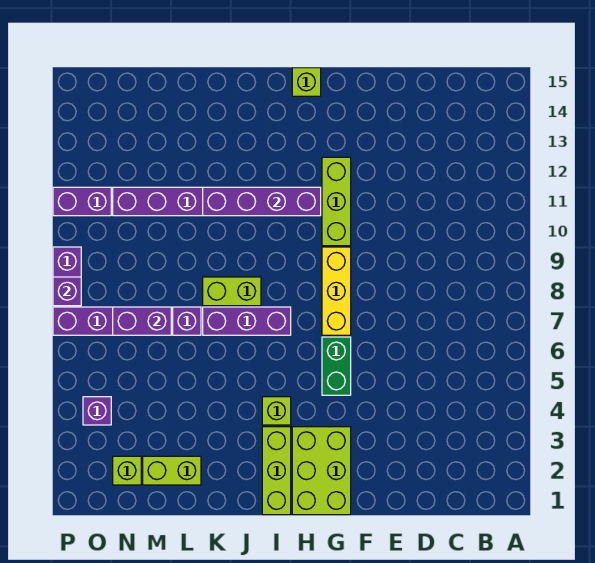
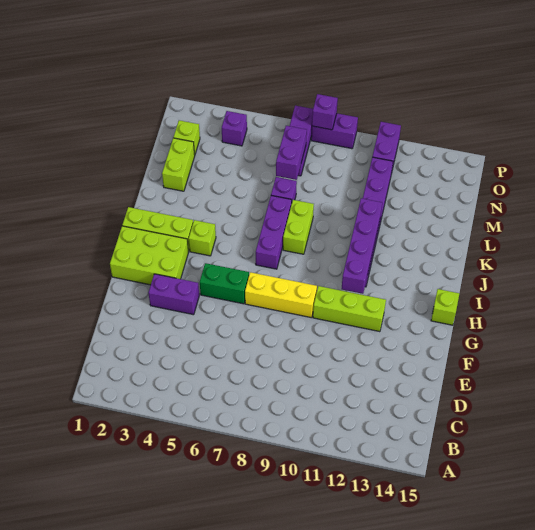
none -> purple brick F3:F4 level 1

